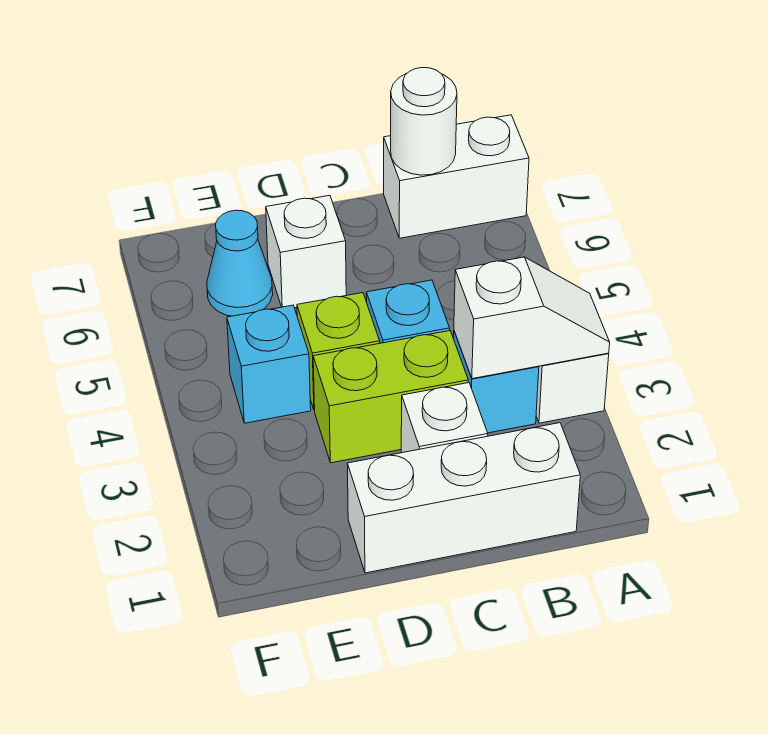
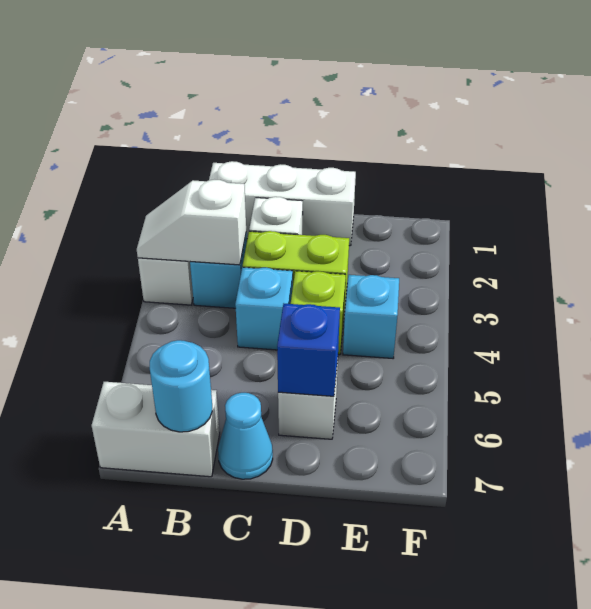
white round brick B7 level 2 -> cyan round brick B7 level 2
none -> blue brick D6 level 2
cyan cone E6 level 1 -> cyan cone C7 level 1

